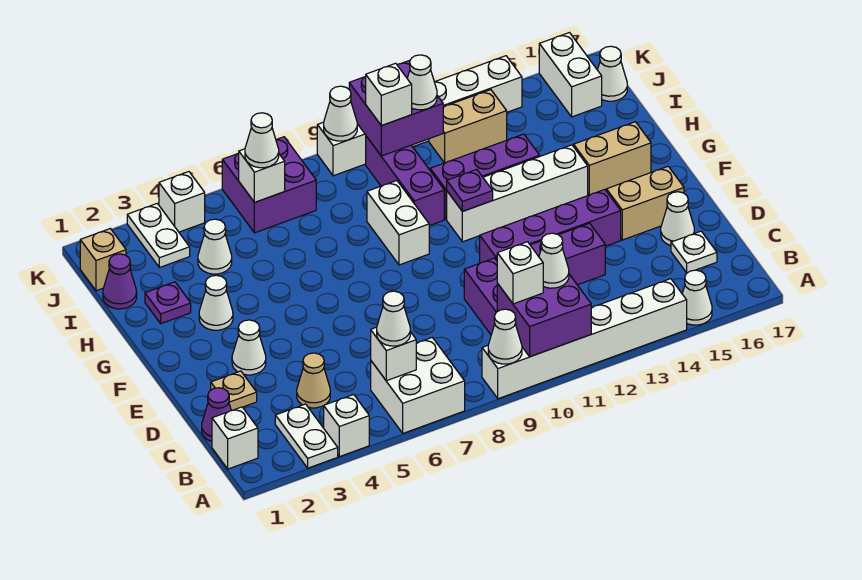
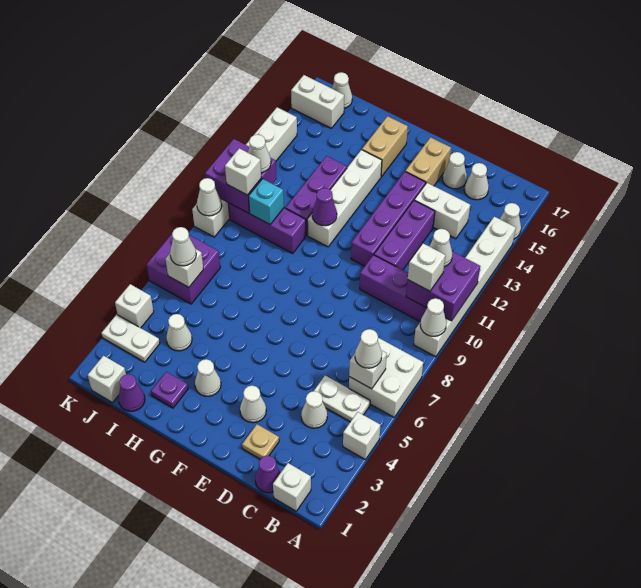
white plate A3:B3 level 1 -> white plate B5:C5 level 1
tan cone C4 level 1 -> white cone C4 level 1
white plate C16 level 1 -> white cone C16 level 1
white brick G9:H9 level 1 -> white brick C14:D14 level 1
purple plate G11 level 2 -> purple cone G11 level 2
none -> cyan brick I10 level 2
tan brick J1 level 1 -> white brick J1 level 1
tan brick J12:J13 level 1 -> none

